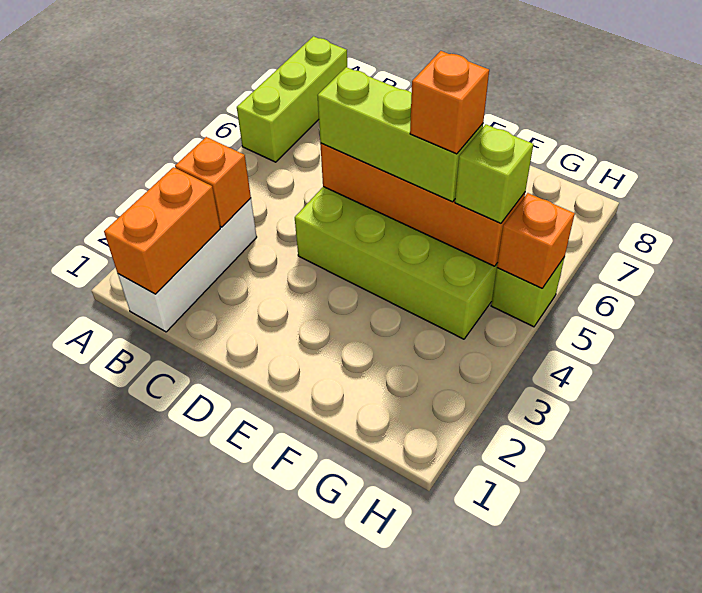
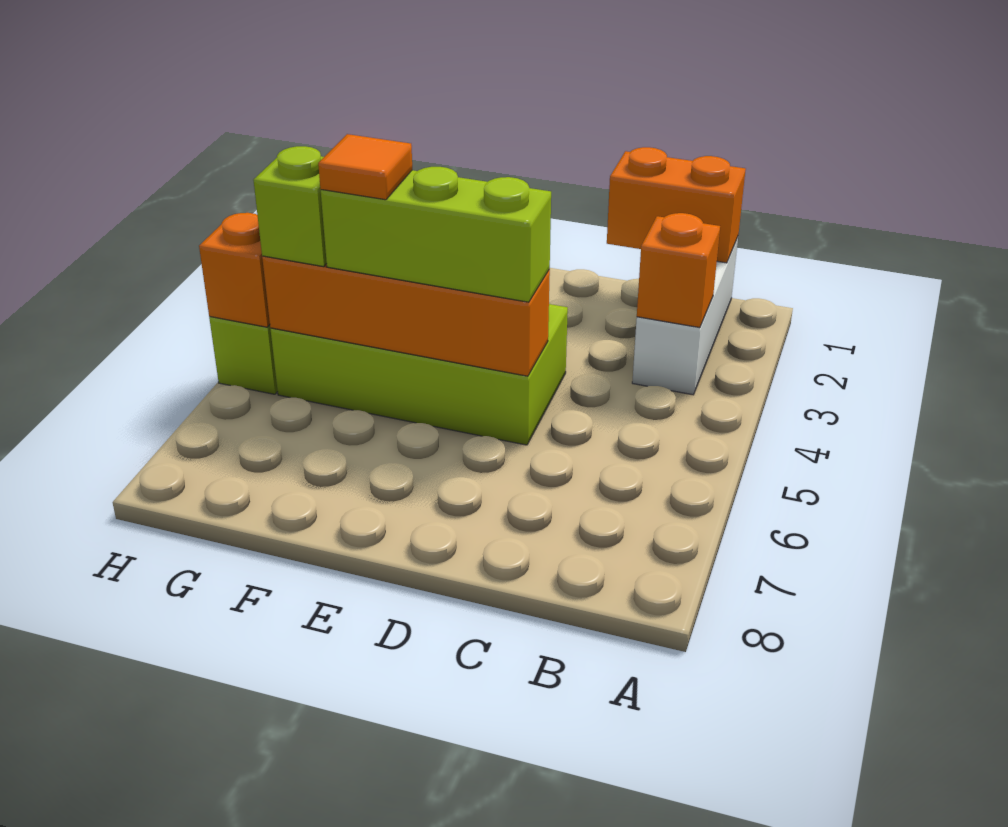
lime brick A6:A8 level 1 -> none
orange brick B1:B2 level 2 -> orange brick B1:C1 level 2
orange brick F5 level 4 -> orange tile F5 level 4

